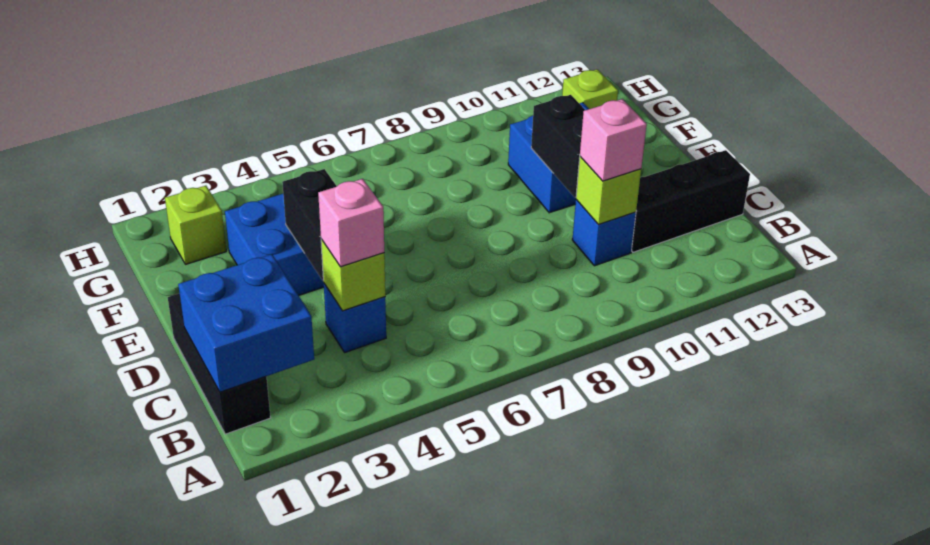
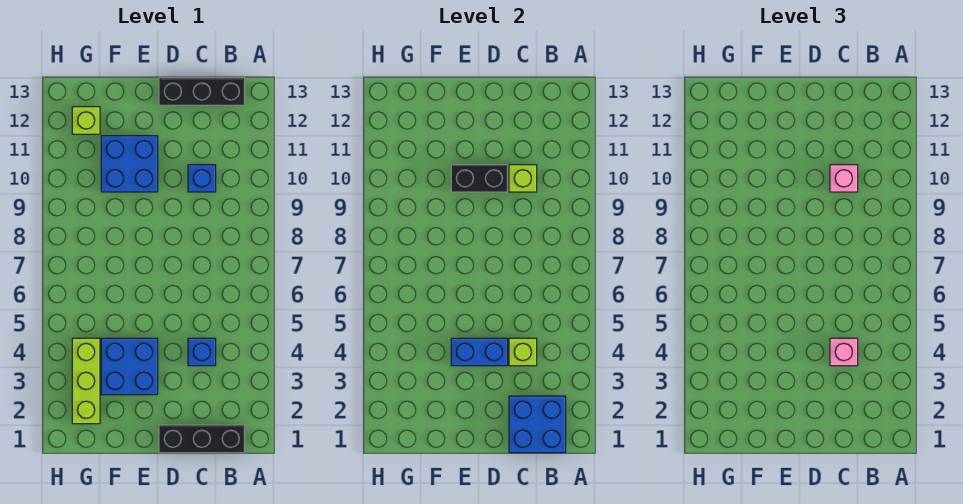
black brick C11:C13 level 1 -> black brick B13:D13 level 1
black brick D4:E4 level 2 -> blue brick D4:E4 level 2
lime brick G2 level 1 -> lime brick G2:G4 level 1

